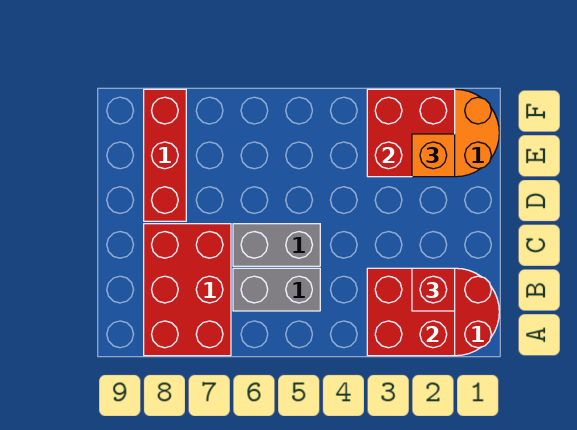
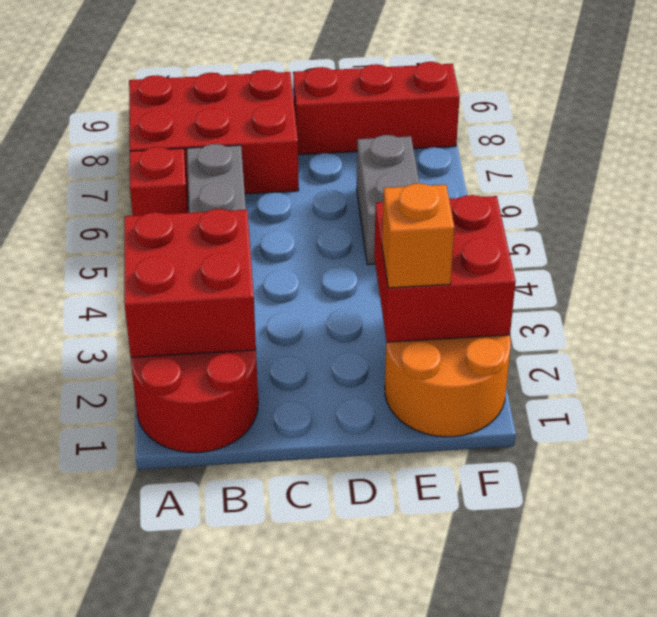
red brick B2 level 3 -> red brick A6 level 1
grey brick C5:C6 level 1 -> grey brick E5:E6 level 1

